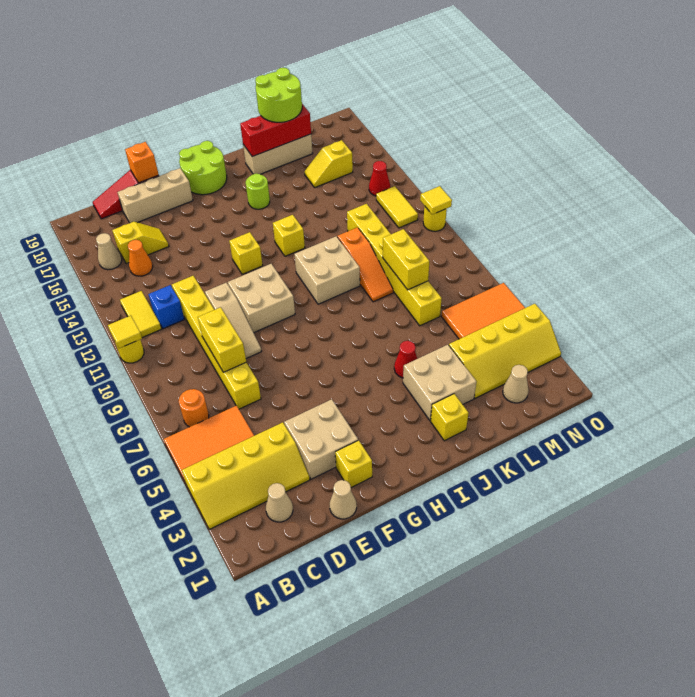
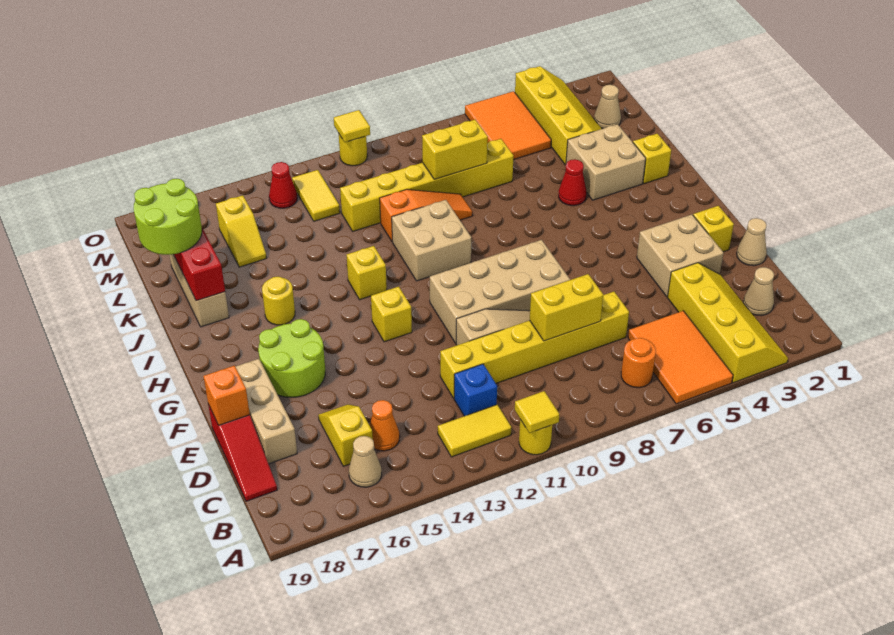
tan brick F10:G11 level 1 -> tan brick F8:G11 level 1
lime round brick G18:H19 level 1 -> lime round brick F16:G17 level 1
lime round brick I16 level 1 -> yellow round brick I16 level 1
yellow tile N12:N13 level 1 -> yellow tile M13:N13 level 1

